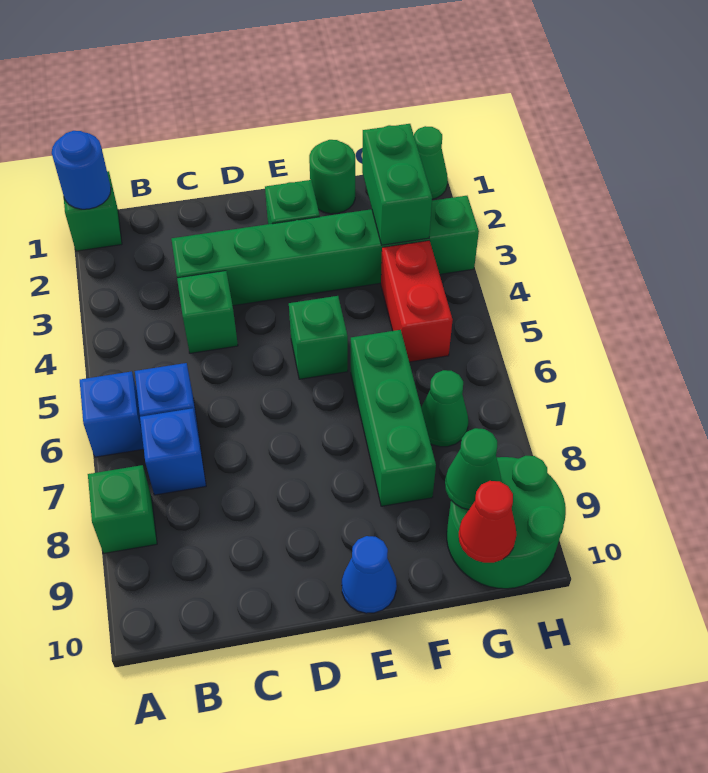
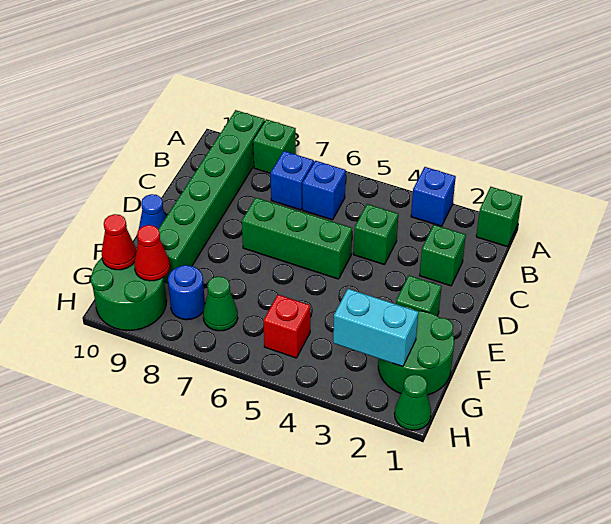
blue round brick A1 level 2 -> blue round brick G8 level 1
blue brick A6 level 1 -> blue brick A3 level 1
green brick C3:H3 level 1 -> green brick A9:F9 level 1
green brick E5 level 1 -> green brick C2 level 1
green round brick F1 level 1 -> green round brick F1:G2 level 1
green brick F6:F8 level 1 -> green brick D5:D7 level 1
green brick G2:G3 level 2 -> cyan brick G2:G3 level 2
red brick G4:G5 level 1 -> red brick G5 level 1
green cone G9 level 2 -> red cone G9 level 2

